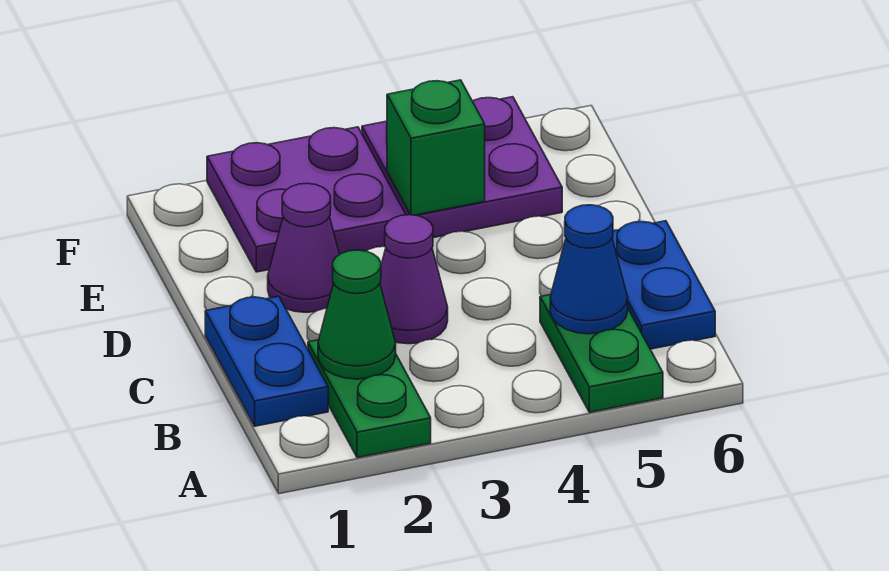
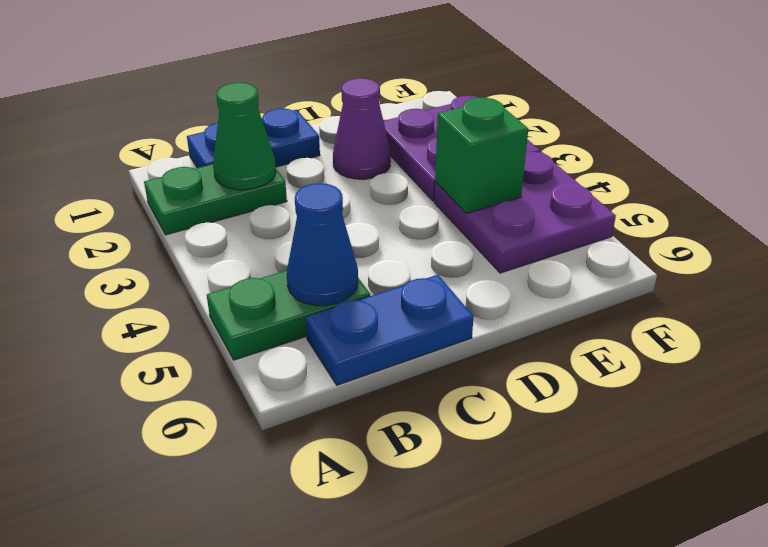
purple cone C3 level 1 -> none

